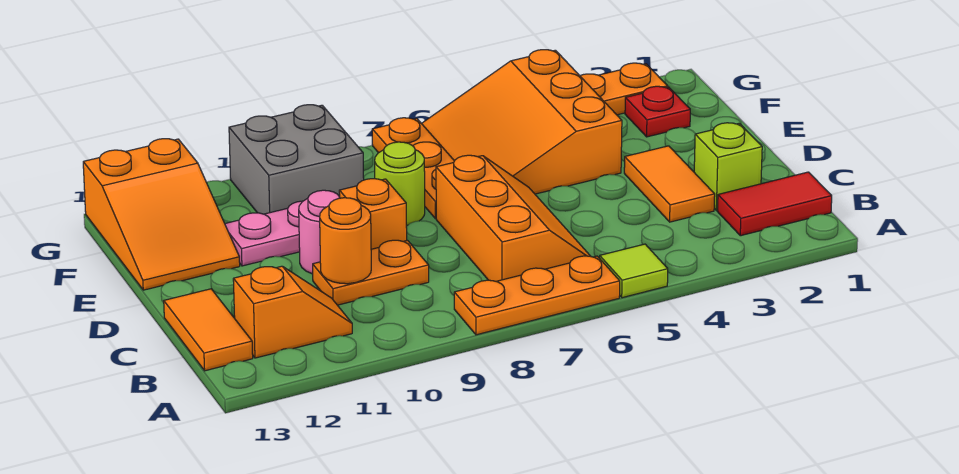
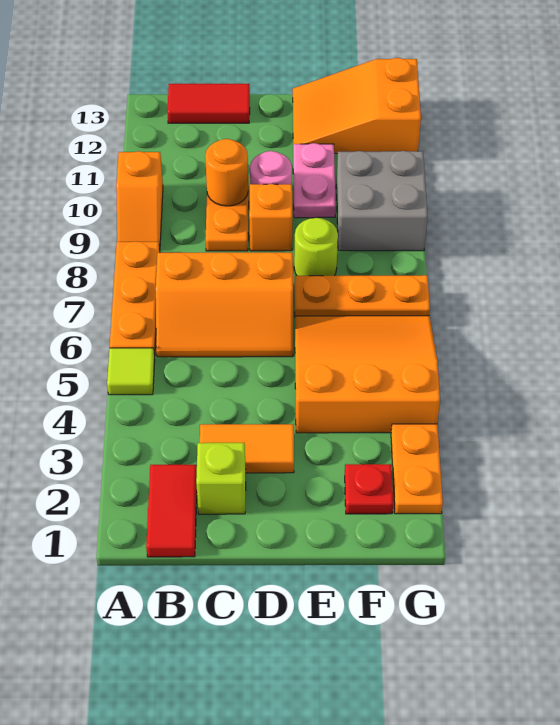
orange slope B11:B12 level 1 top 12 -> orange slope A9:A10 level 1 top 10
orange tile B13:C13 level 1 -> red tile B13:C13 level 1

